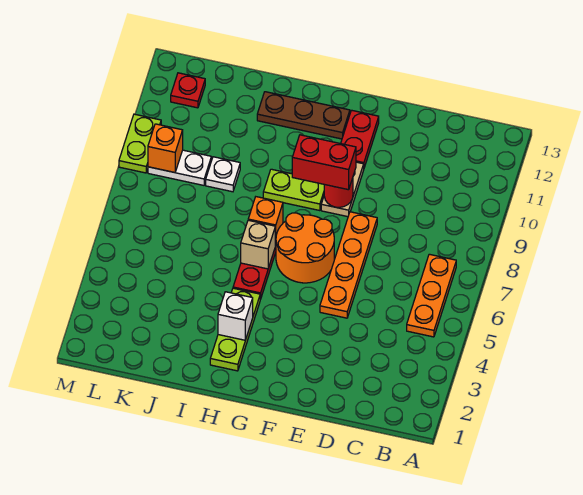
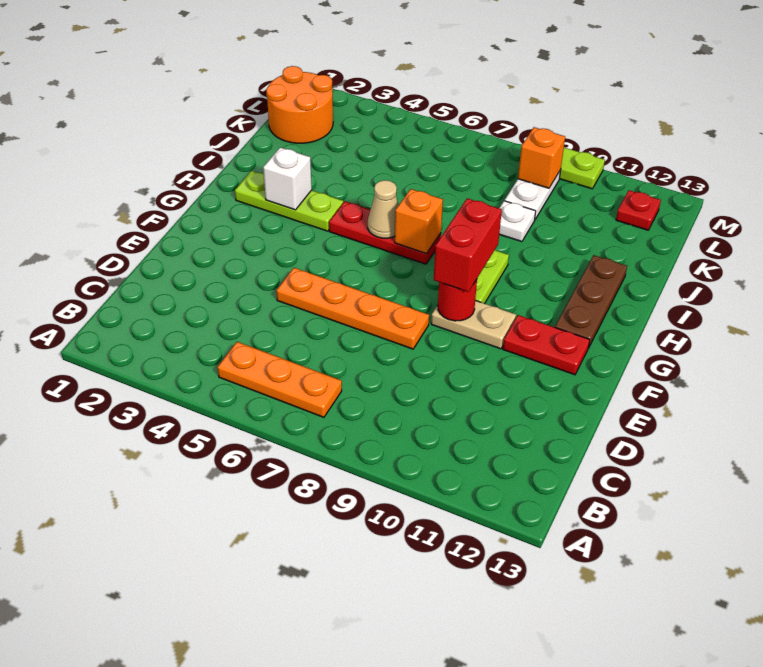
orange round brick F6:G7 level 1 -> orange round brick K1:L2 level 1
tan brick H6 level 2 -> tan cone H6 level 2

